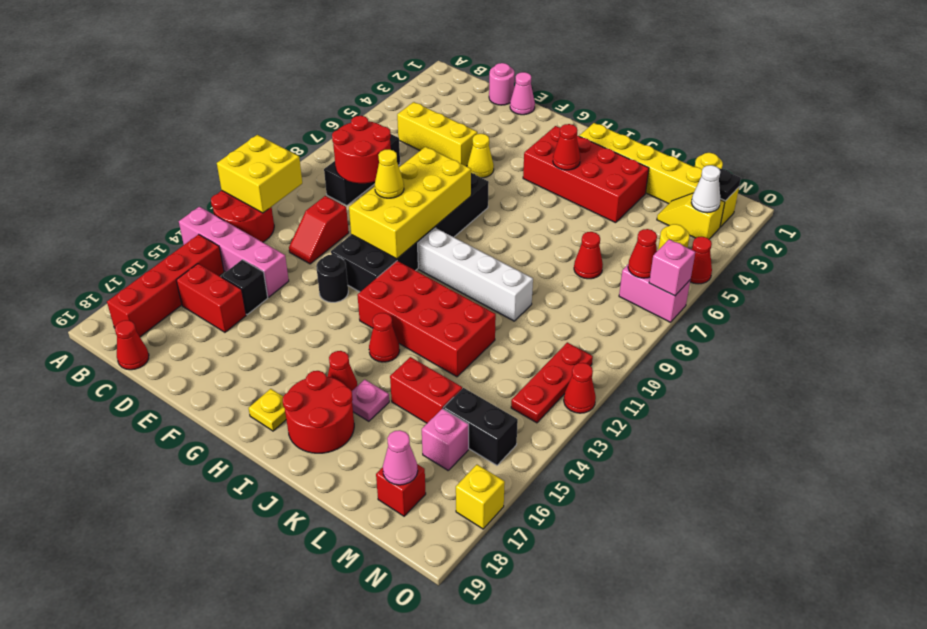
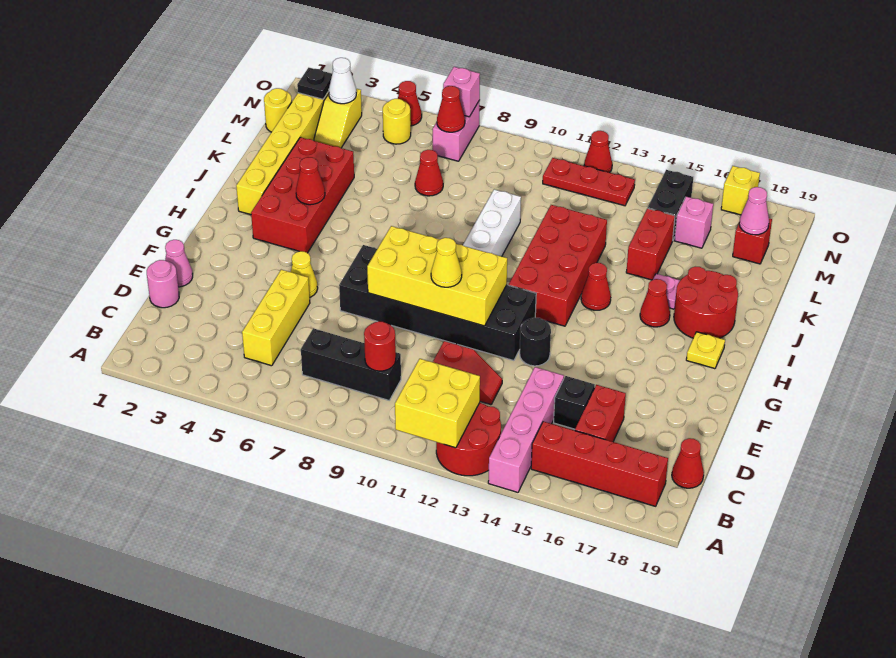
red round brick C8:D9 level 2 -> red round brick C9 level 2

